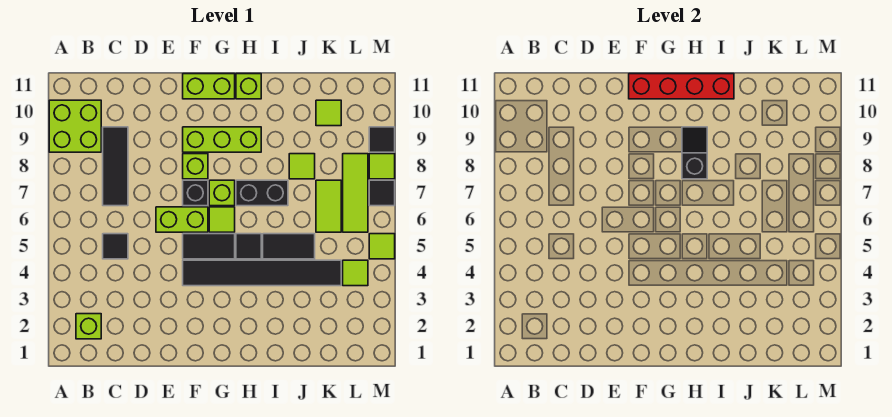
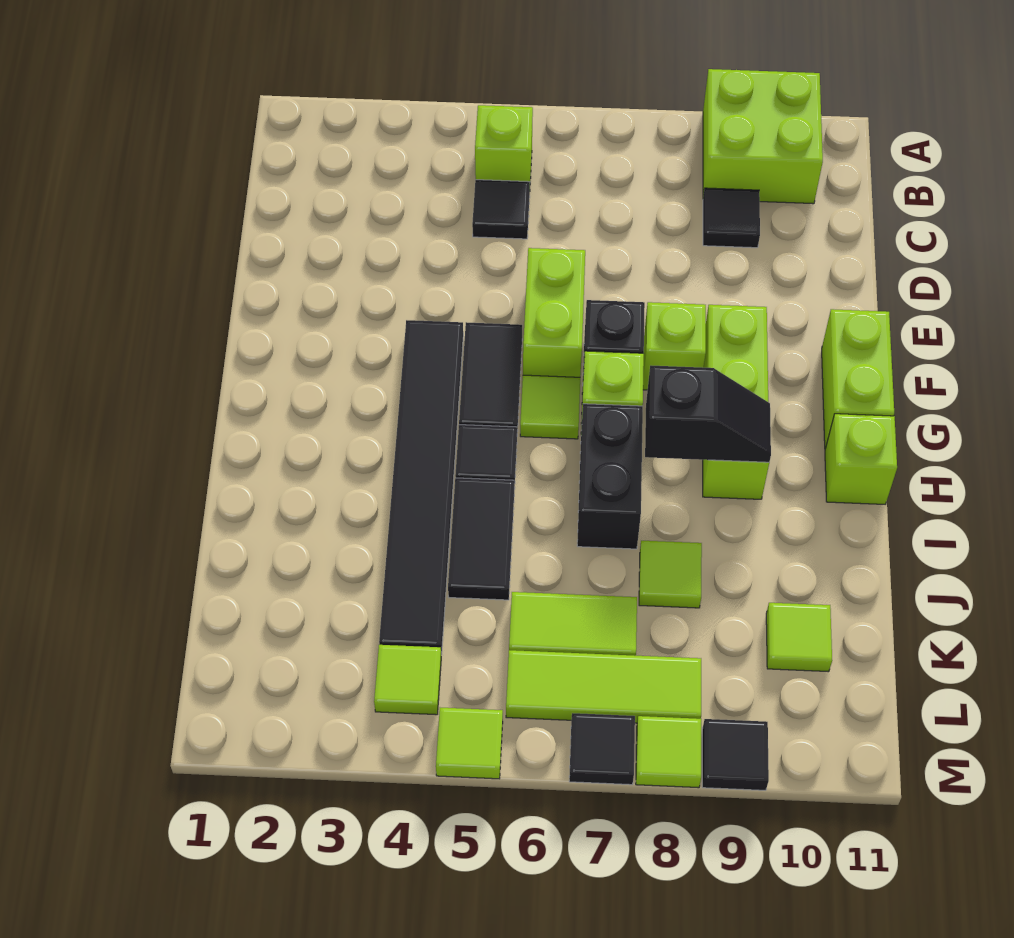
lime brick B2 level 1 -> lime brick B5 level 1
black tile C7:C9 level 1 -> black tile C9 level 1
red brick F11:I11 level 2 -> none

